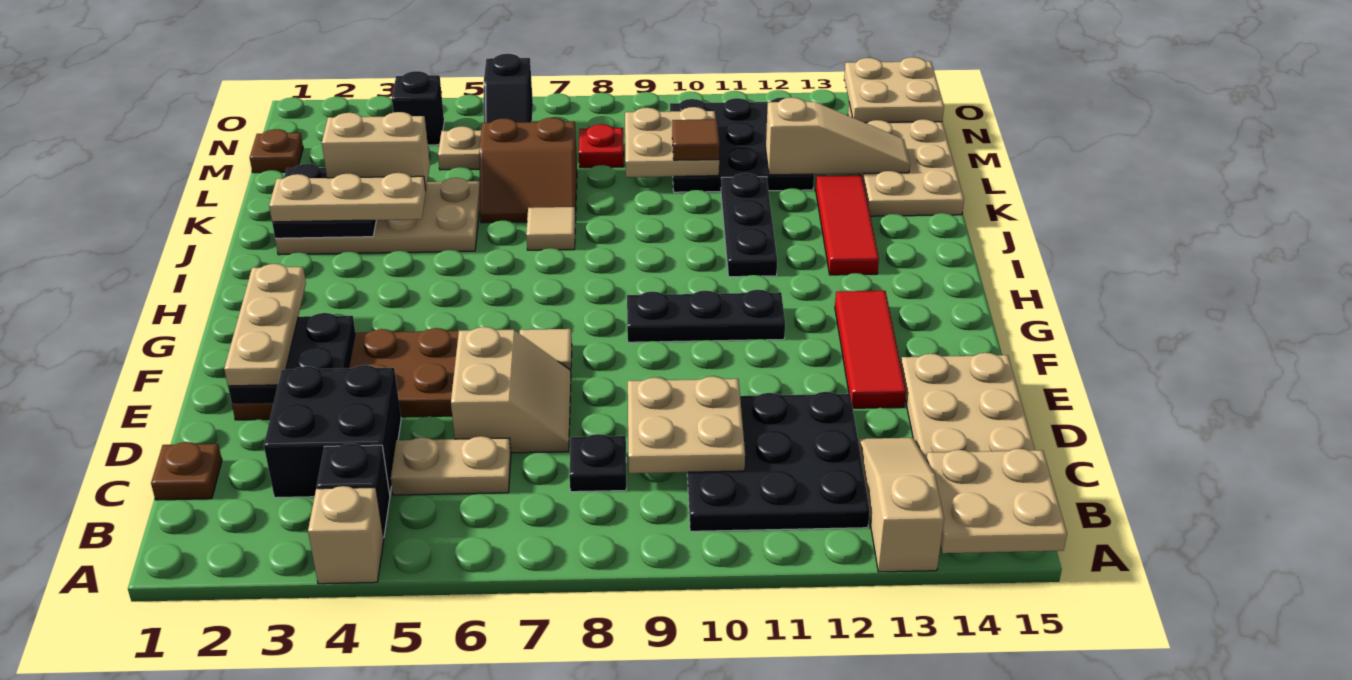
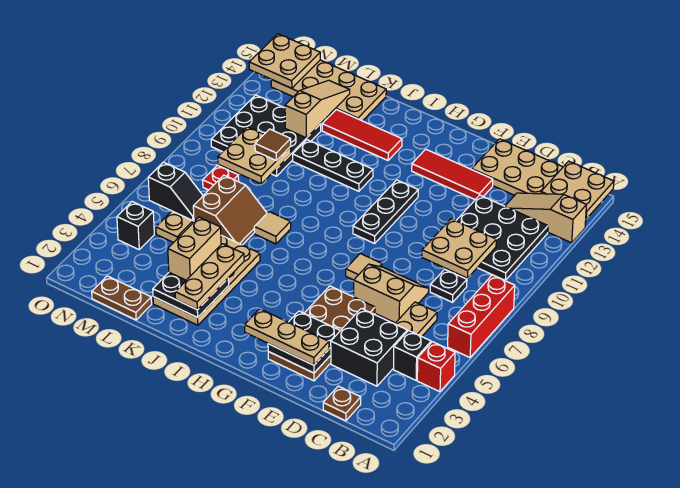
tan brick A4 level 1 -> red brick A4 level 1
none -> red brick A6:A8 level 1
brown plate M1 level 1 -> brown plate L1:M1 level 1

